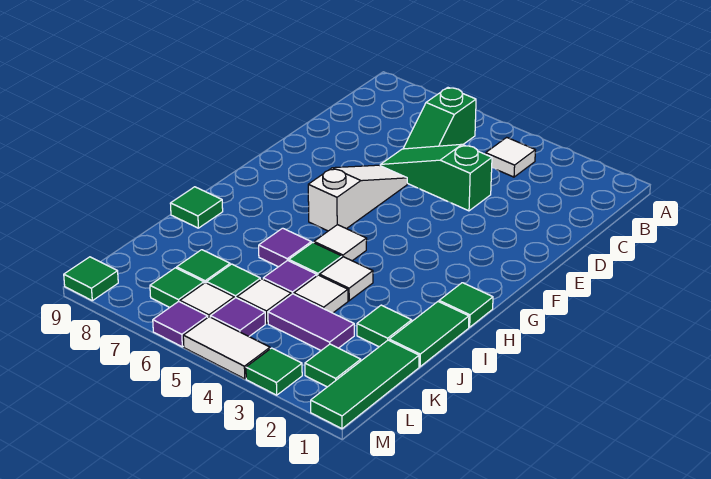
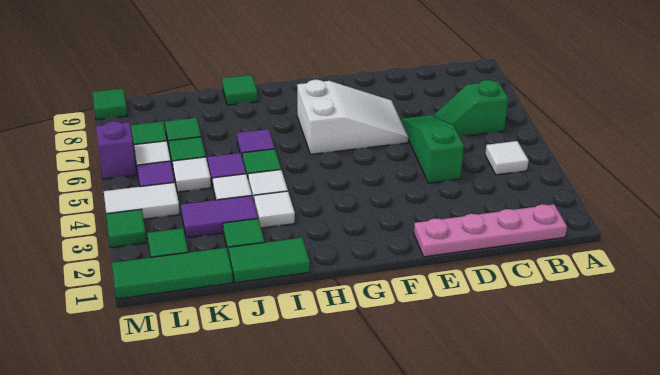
none -> pink plate B1:E1 level 1
white slope E6:G6 level 1 top G -> white slope E6:G7 level 1 top G
green tile H1 level 1 -> none
white tile H5 level 1 -> white tile I3 level 1
purple tile K3:K4 level 1 -> purple tile J3:K3 level 1
white tile M4:M5 level 1 -> white tile L4:M4 level 1
purple tile M6 level 1 -> purple brick M6 level 1

